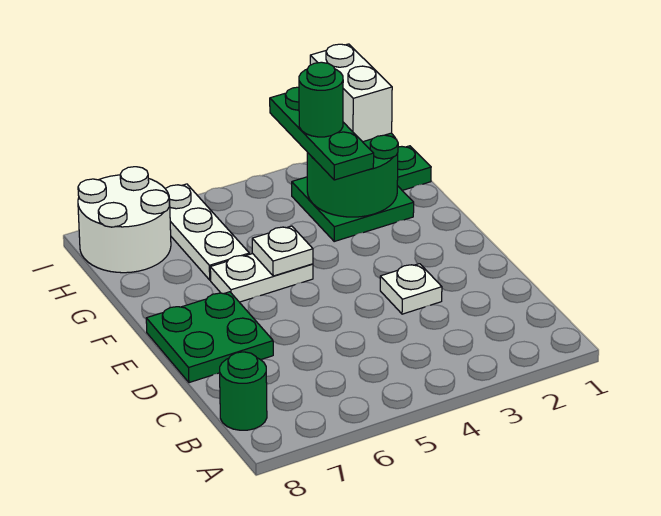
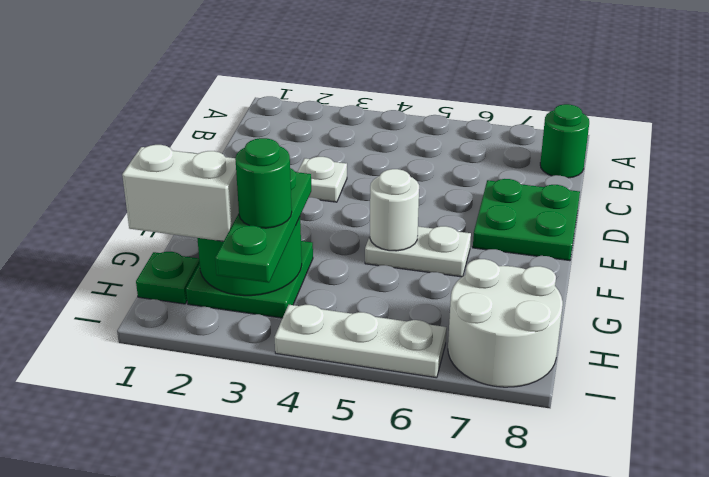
white plate F5 level 2 -> white round brick F5 level 2
white plate G6:I6 level 1 -> white plate I4:I6 level 1
white brick H2:I2 level 3 -> white brick H1:H2 level 3

